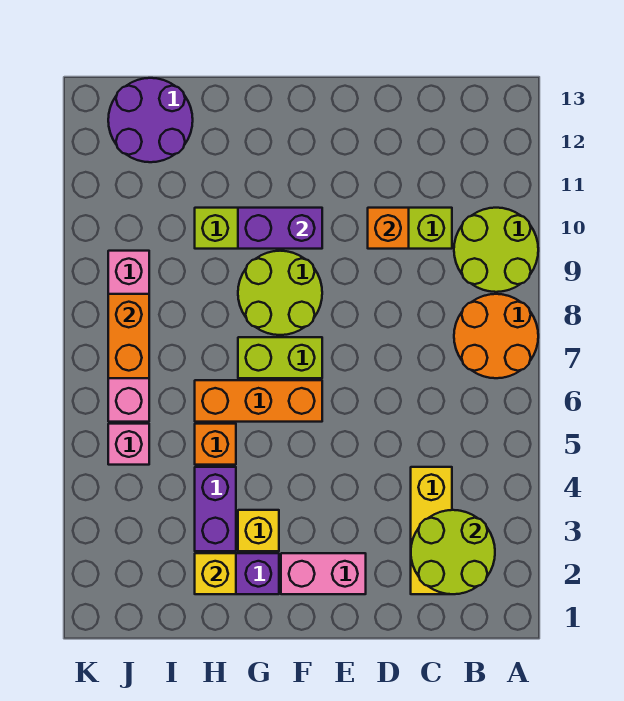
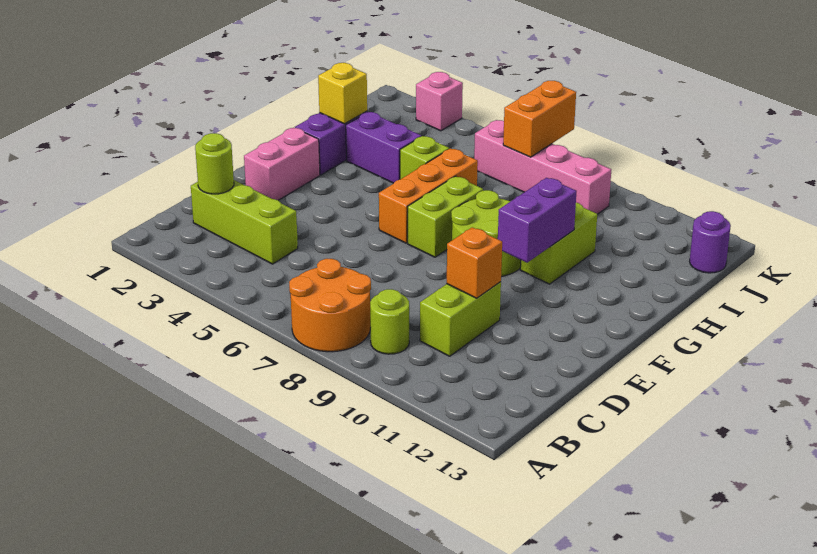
lime round brick A9:B10 level 1 -> lime round brick B9 level 1
lime round brick B2:C3 level 2 -> lime round brick C2 level 2
yellow brick C2:C4 level 1 -> lime brick C2:C4 level 1
yellow brick G3 level 1 -> none
orange brick H5 level 1 -> lime brick H5 level 1
purple round brick I12:J13 level 1 -> purple round brick J13 level 1
pink brick J5 level 1 -> pink brick K3 level 1
orange brick J7:J8 level 2 -> orange brick J7:K7 level 2

